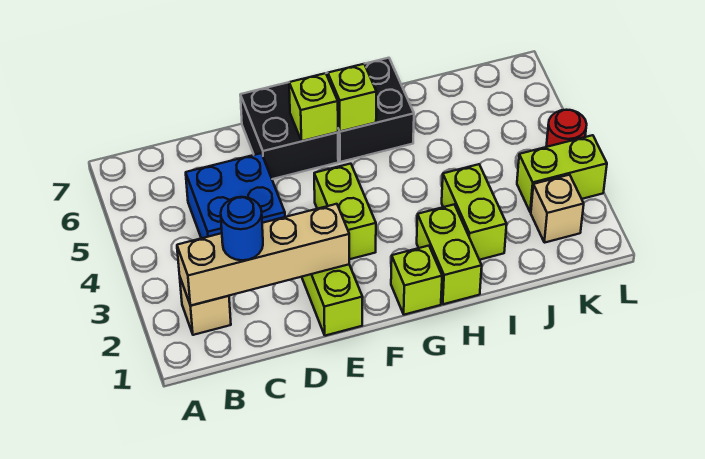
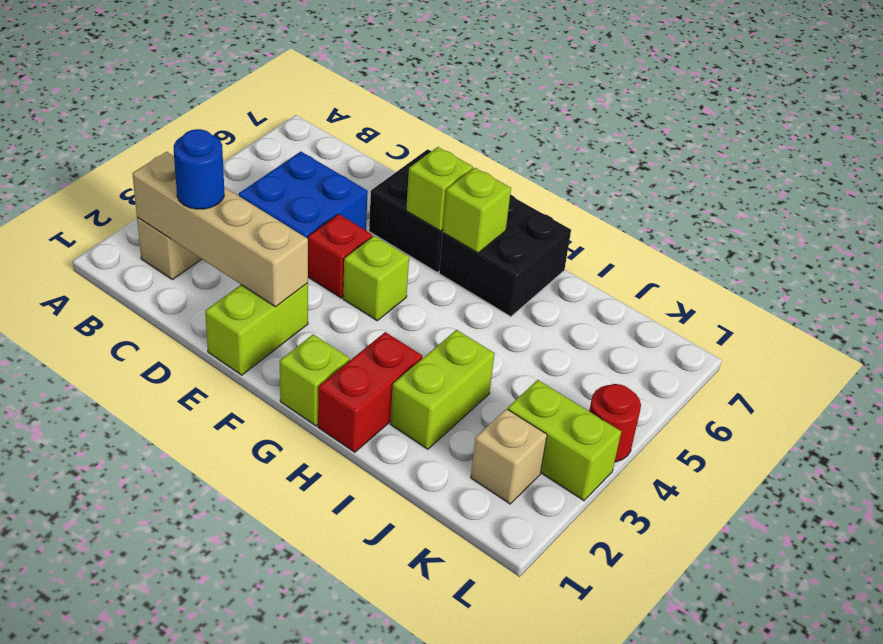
none -> red brick E4 level 1
lime brick F3:F4 level 1 -> lime brick F4 level 1
lime brick H1:H2 level 1 -> red brick H1:H2 level 1

